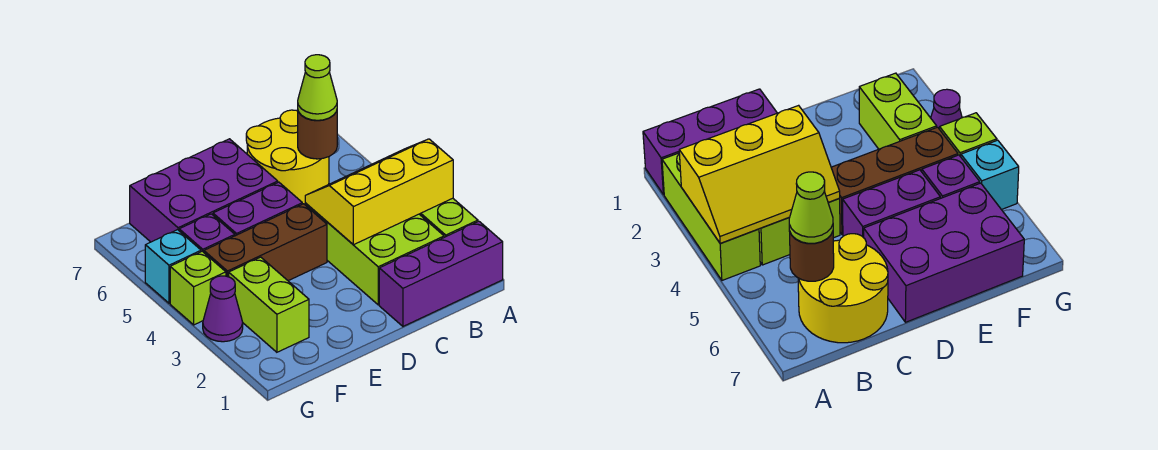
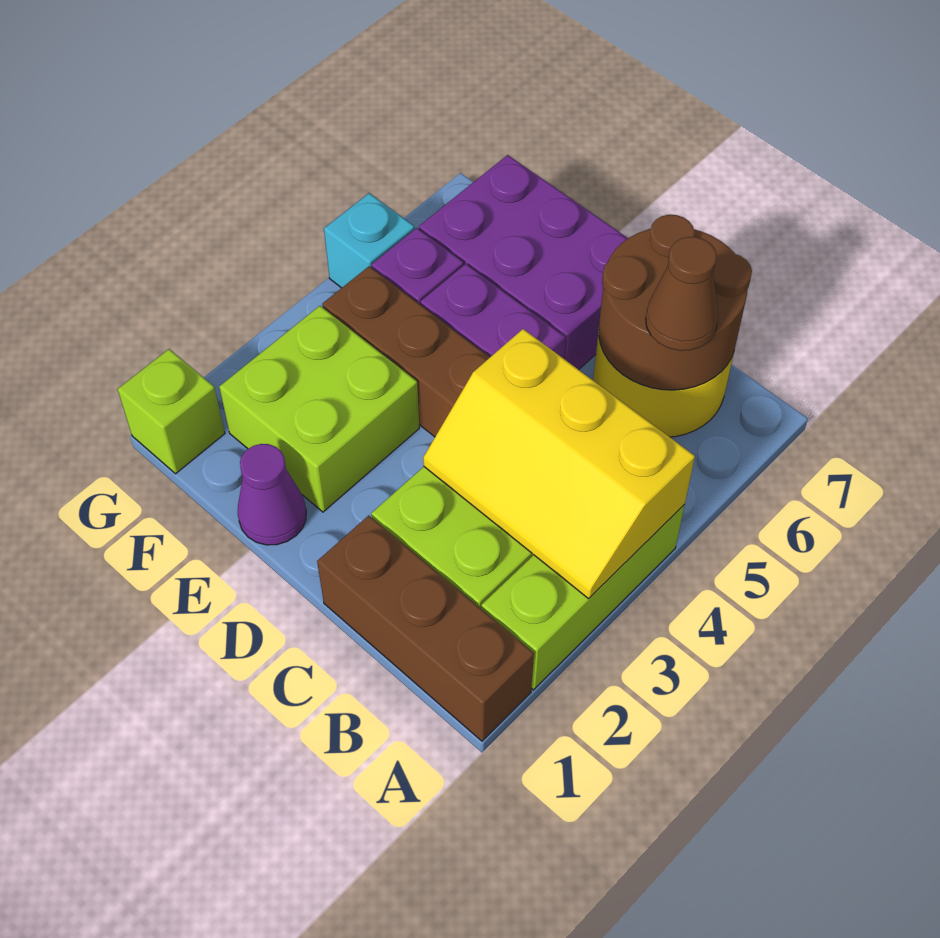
purple brick A1:C1 level 1 -> brown brick A1:C1 level 1
yellow slope A3:C4 level 2 top 3 -> yellow slope A3:C4 level 2 top 4
brown round brick B6 level 2 -> brown round brick B6:C7 level 2
lime cone B6 level 3 -> brown cone B6 level 3
lime brick F2:F3 level 1 -> lime brick E2:F3 level 1
purple cone G3 level 1 -> purple cone E1 level 1
lime brick G4 level 1 -> lime brick G1 level 1

